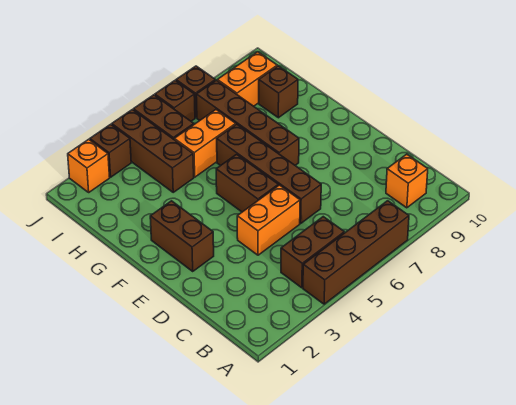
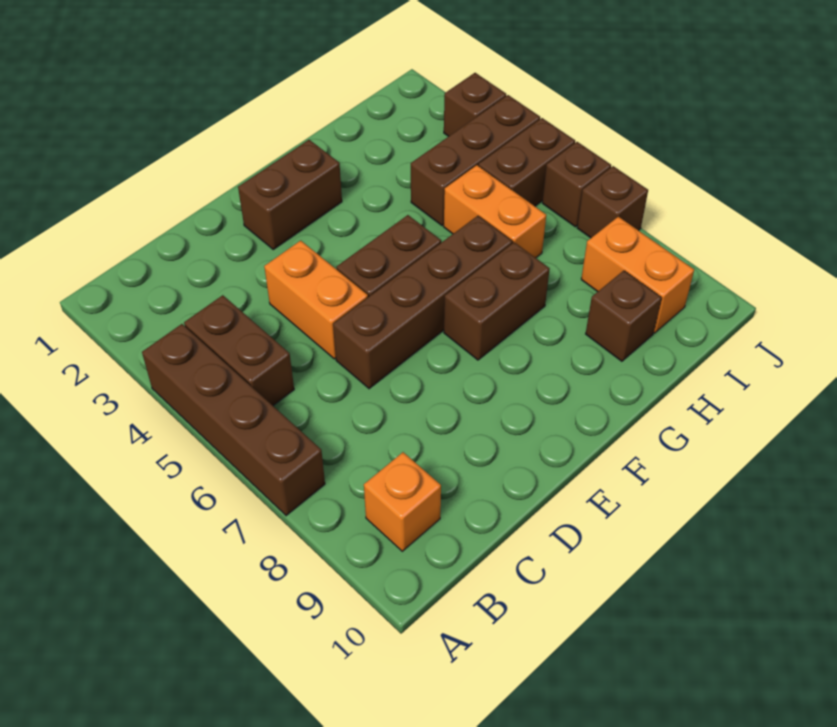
brown brick F7:I7 level 1 -> brown brick F7:G7 level 1
orange brick J2 level 1 -> none

